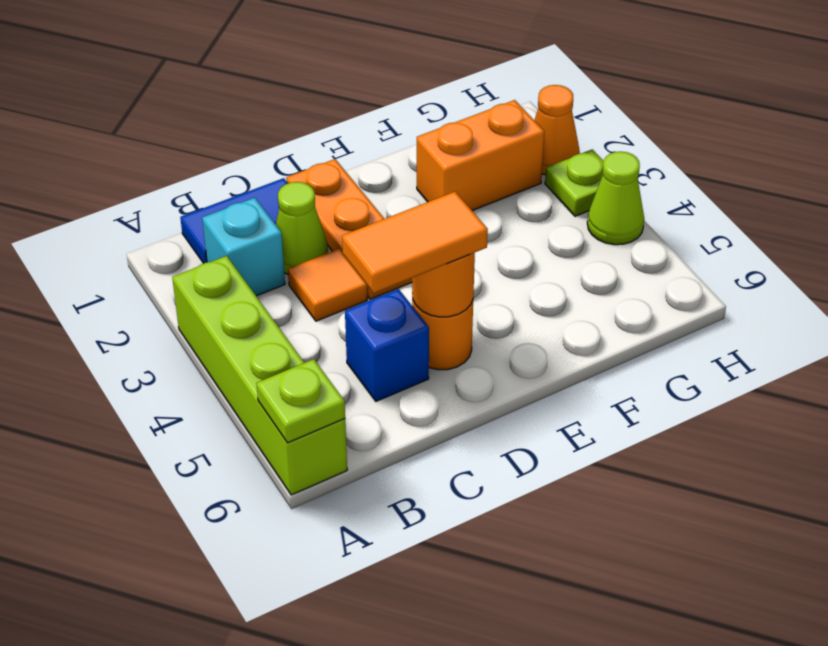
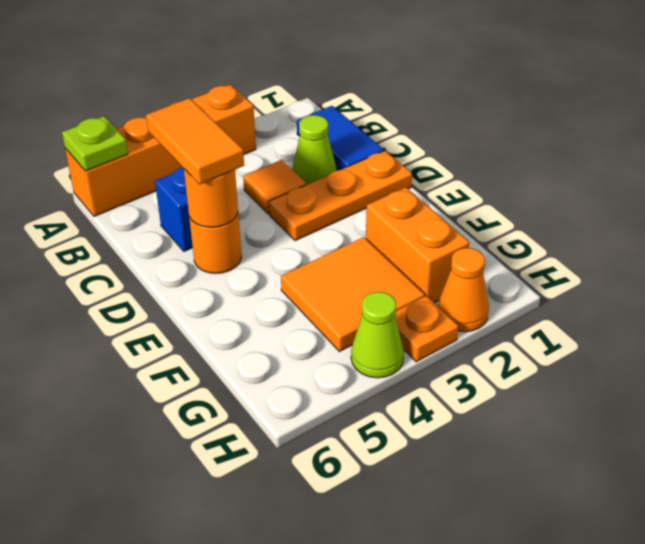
lime brick A3:A6 level 1 -> orange brick A3:A6 level 1
cyan brick B2 level 1 -> none
none -> orange tile F3:G4 level 1
lime plate H3 level 1 -> orange plate H3 level 1

